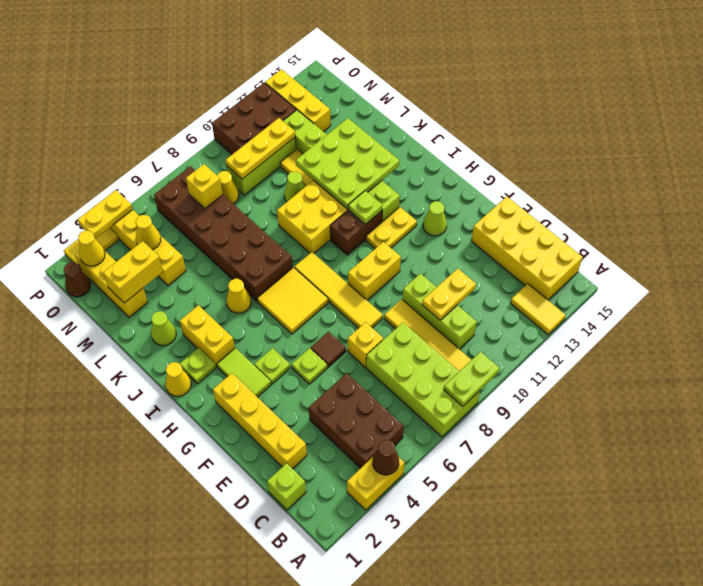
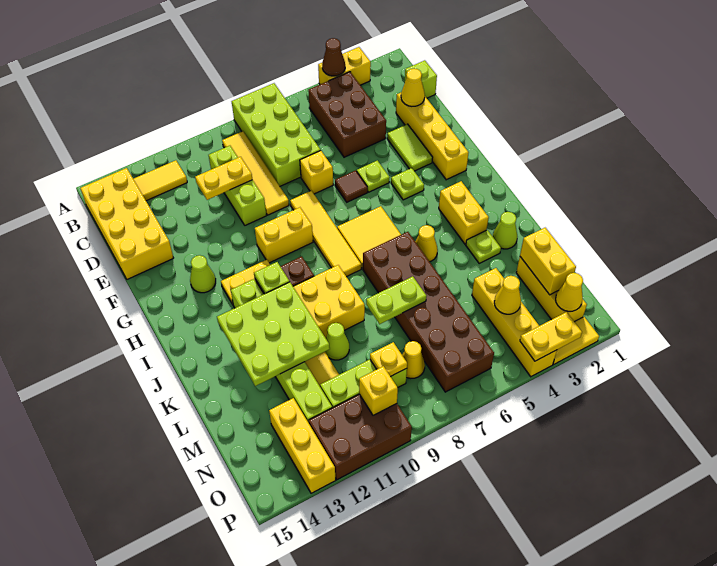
lime plate A8:A9 level 2 -> lime plate L7:L8 level 2
yellow tile A13:B13 level 1 -> yellow tile B12:B13 level 1
lime tile G3:H3 level 1 -> lime tile E3:F3 level 1
yellow cone I1 level 1 -> yellow cone D2 level 2
lime plate I2 level 1 -> lime plate K3 level 1
yellow brick M2:M3 level 2 -> yellow brick M2:N2 level 2
yellow brick N7 level 2 -> yellow brick O10 level 2
yellow plate N9:N11 level 2 -> yellow plate N9 level 2
brown cone O1 level 1 -> none

